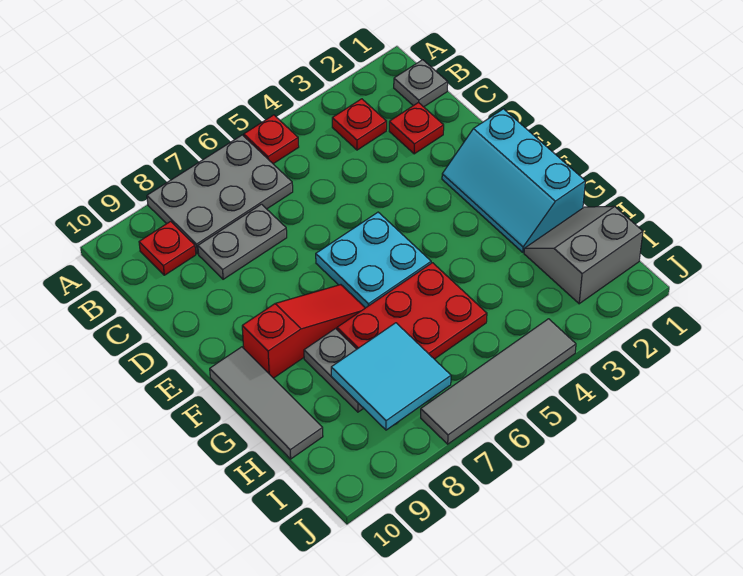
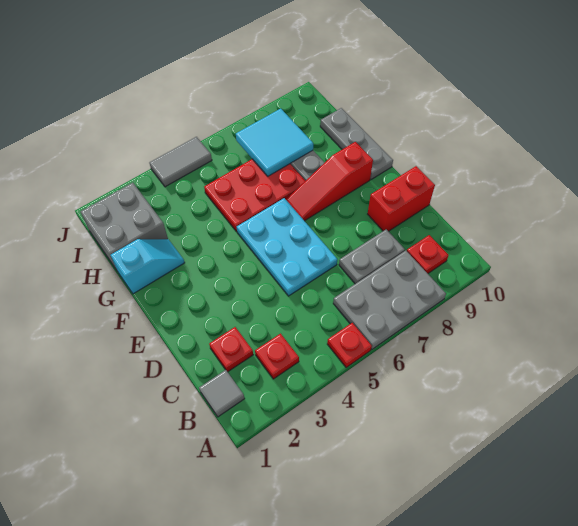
grey plate B1 level 1 -> grey tile B1 level 1
none -> red brick D9:D10 level 1
cyan slope E1:G2 level 1 top 1 -> cyan slope G1:G2 level 1 top 1
cyan plate E5:F6 level 1 -> cyan plate D5:F6 level 1
grey tile F10:H10 level 1 -> grey plate F10:H10 level 1
grey slope H1:I2 level 1 top I -> grey brick H1:I2 level 1
grey tile J4:J7 level 1 -> grey tile J4:J5 level 1

